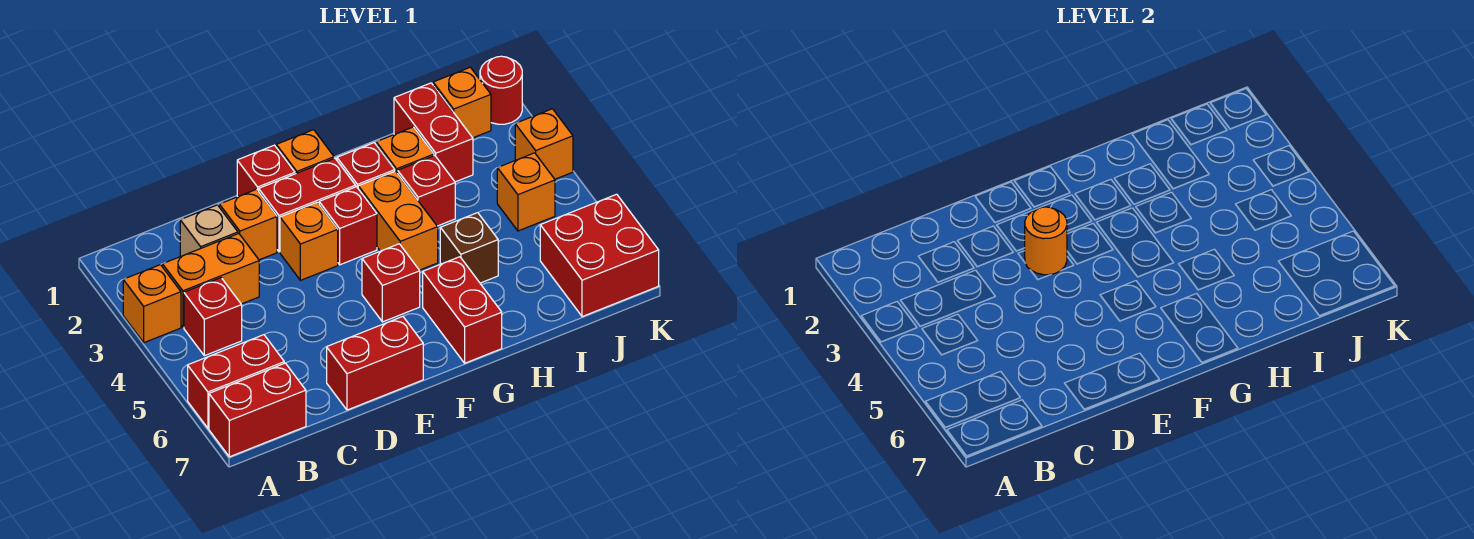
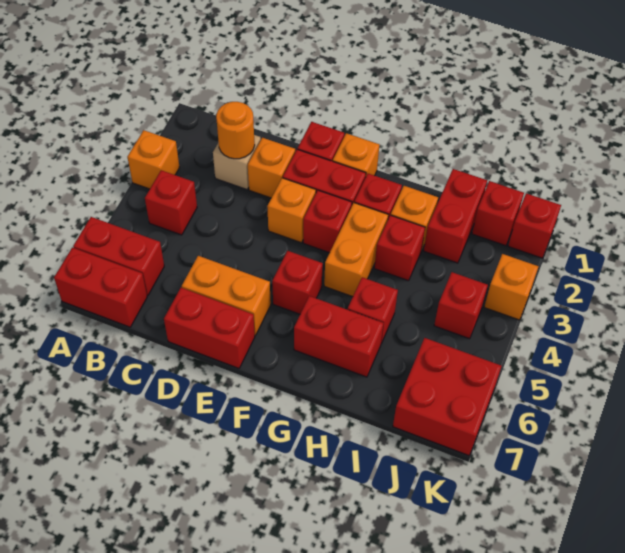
orange brick B3:C3 level 1 -> orange brick D6:E6 level 1
orange round brick E3 level 2 -> orange round brick C2 level 2
red brick G6:G7 level 1 -> red brick G6:H6 level 1
brown brick H5 level 1 -> red brick H5 level 1
orange brick J1 level 1 -> red brick J1 level 1
orange brick J4 level 1 -> red brick J4 level 1
red round brick K1 level 1 -> red brick K1 level 1

